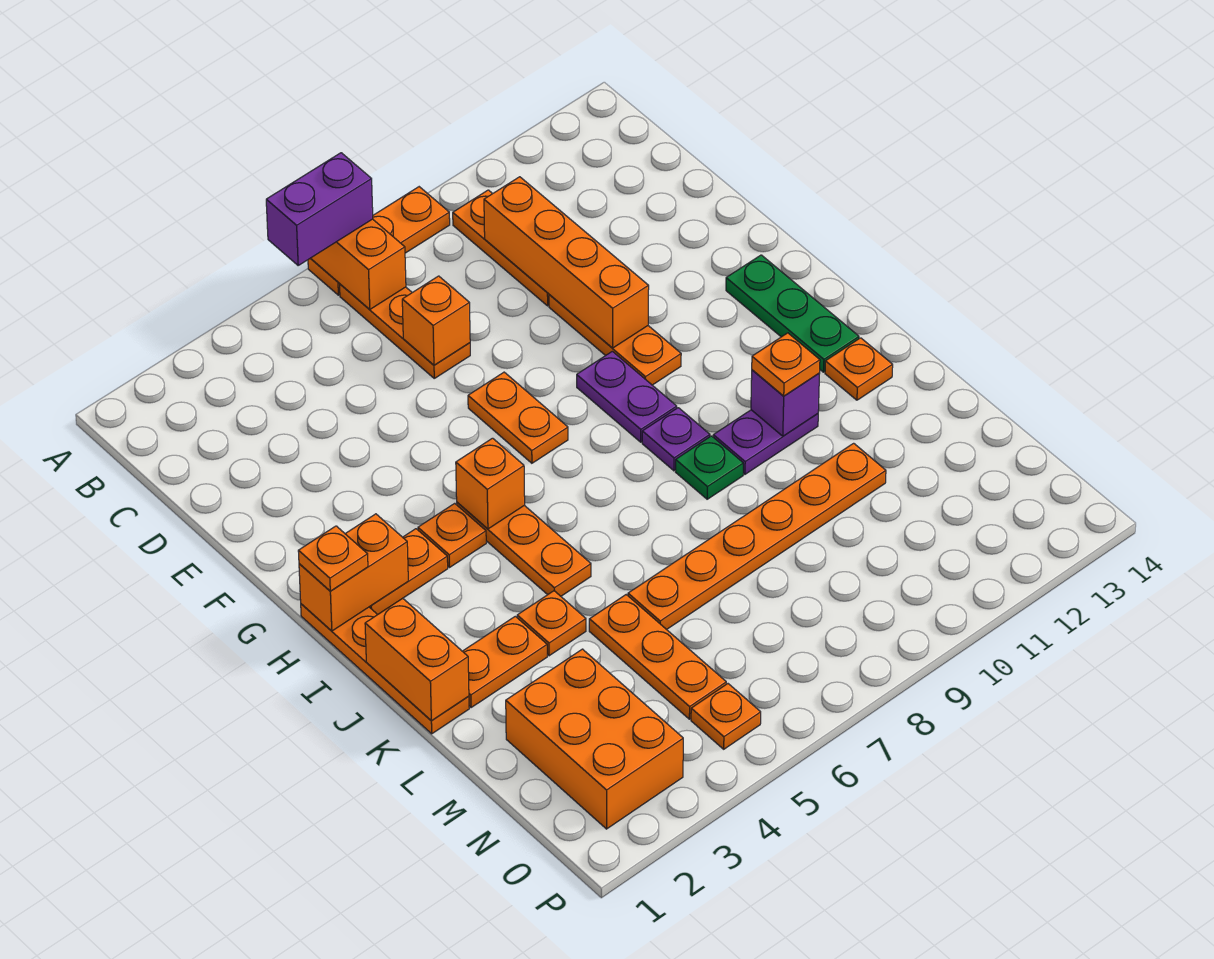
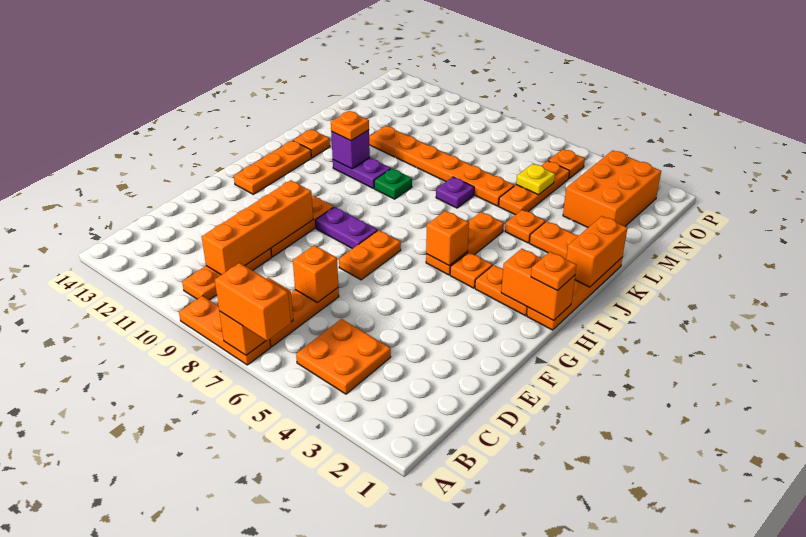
purple brick A6:A7 level 3 -> orange brick A6:A7 level 3
none -> orange plate B4:C5 level 1
purple plate G9:H9 level 1 -> purple plate G8:G9 level 1
green plate G13:I13 level 1 -> orange plate G13:I13 level 1
purple plate I9 level 1 -> purple plate K7 level 1
none -> yellow plate M5 level 2

